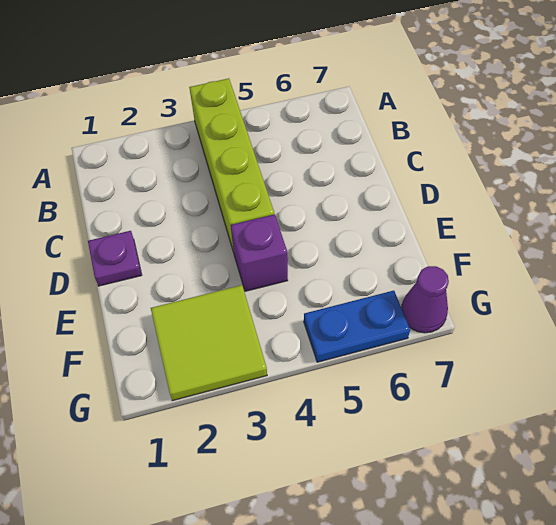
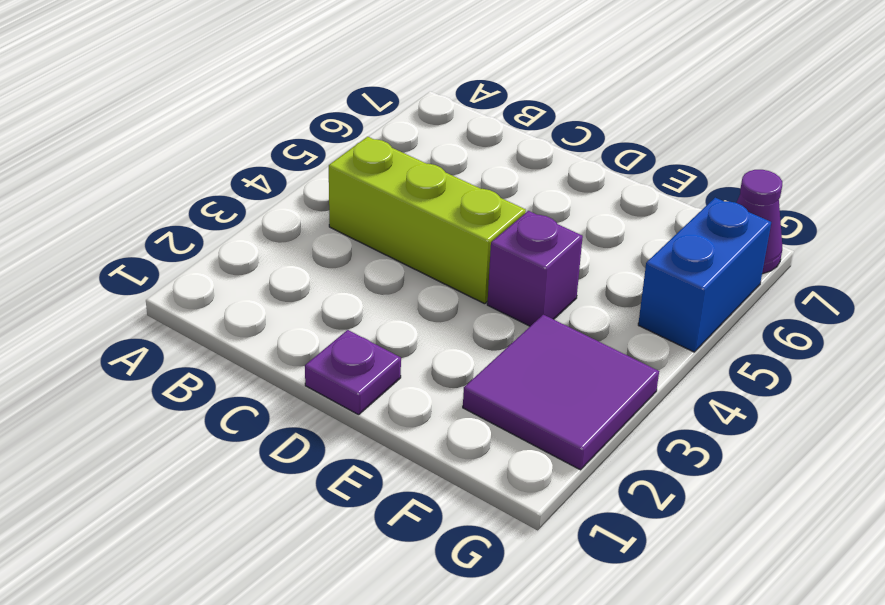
lime brick A4:D4 level 1 -> lime brick B4:D4 level 1
lime tile F2:G3 level 1 -> purple tile F2:G3 level 1
blue plate G5:G6 level 1 -> blue brick G5:G6 level 1

